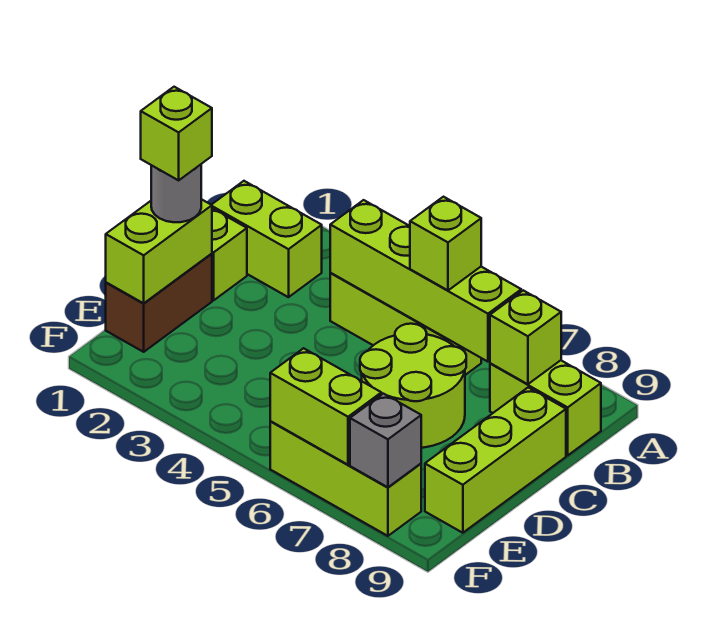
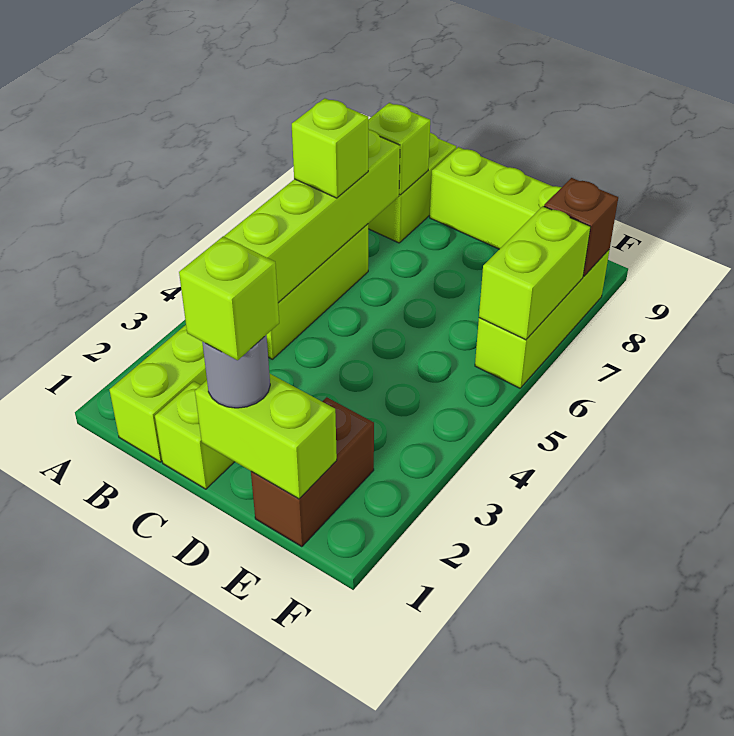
lime round brick C6:D7 level 1 -> none
brown brick D1:E1 level 1 -> brown brick E1:E2 level 1
grey brick F8 level 2 -> brown brick F8 level 2

